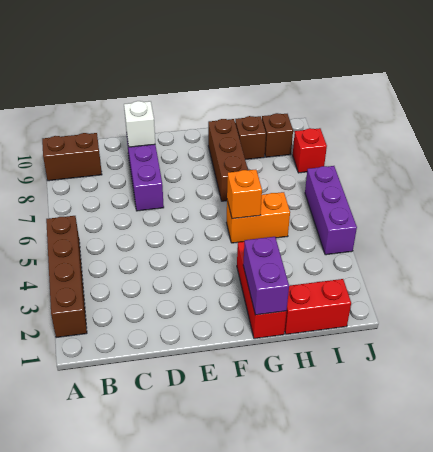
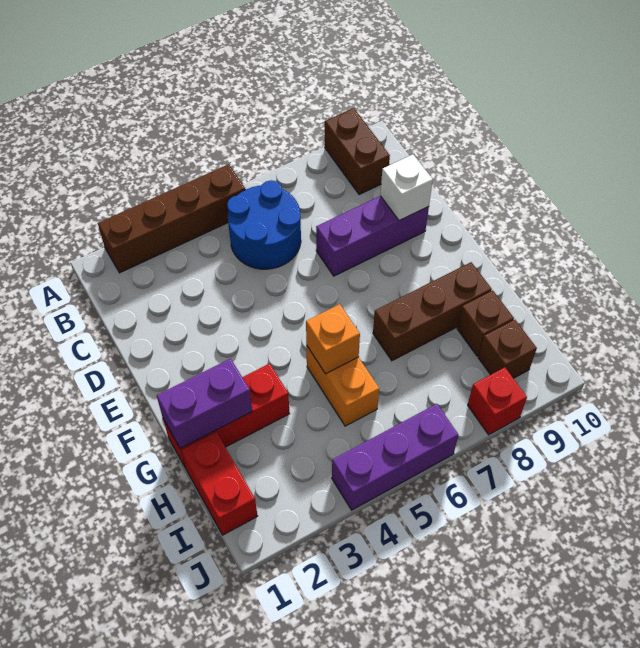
none -> blue round brick B5:C6 level 1

